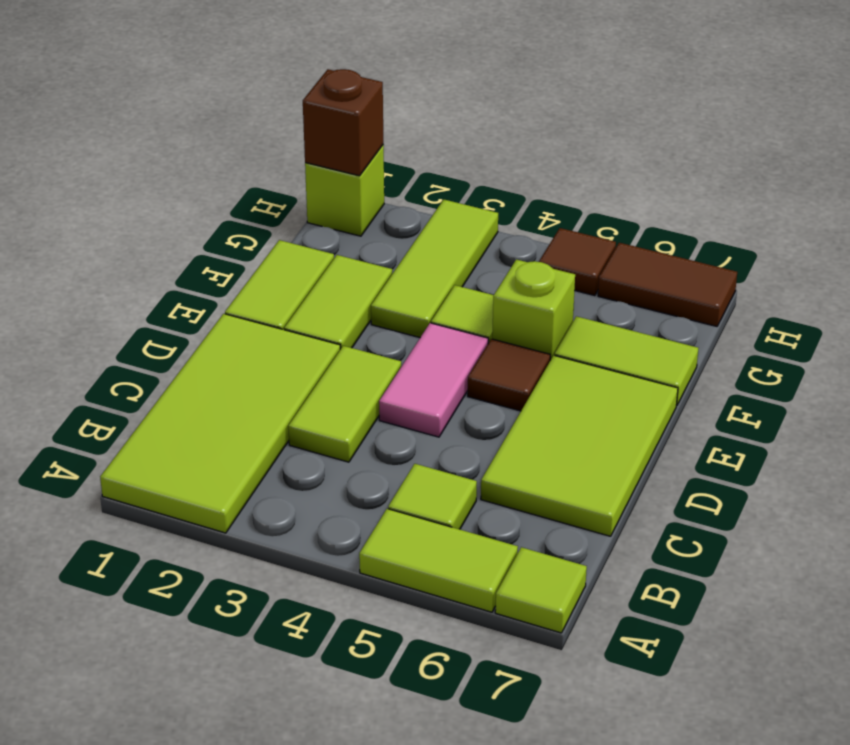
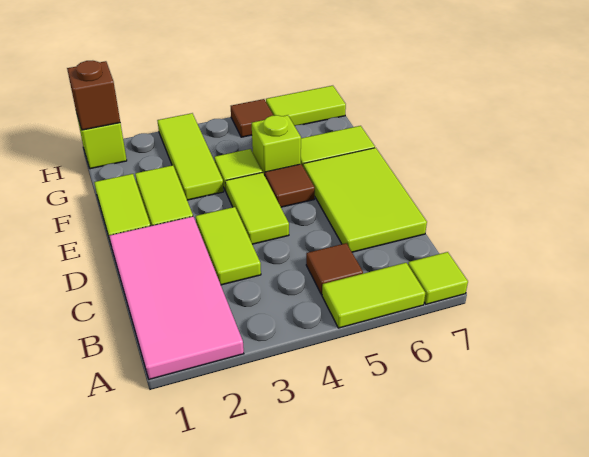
lime tile A1:D2 level 1 -> pink tile A1:D2 level 1
lime tile B5 level 1 -> brown tile B5 level 1
pink tile D4:E4 level 1 -> lime tile D4:E4 level 1
brown tile H6:H7 level 1 -> lime tile H6:H7 level 1

